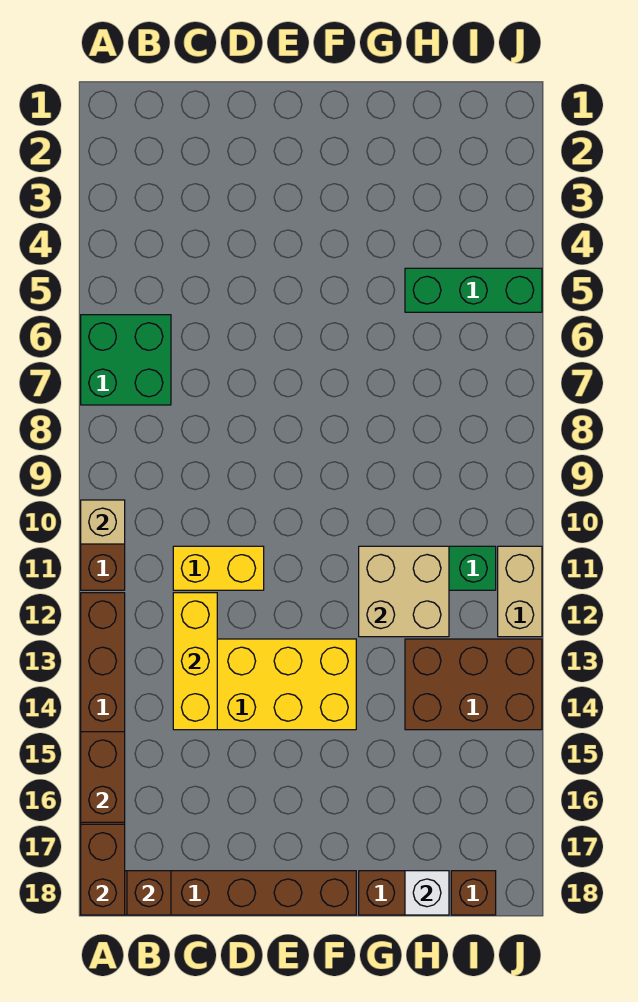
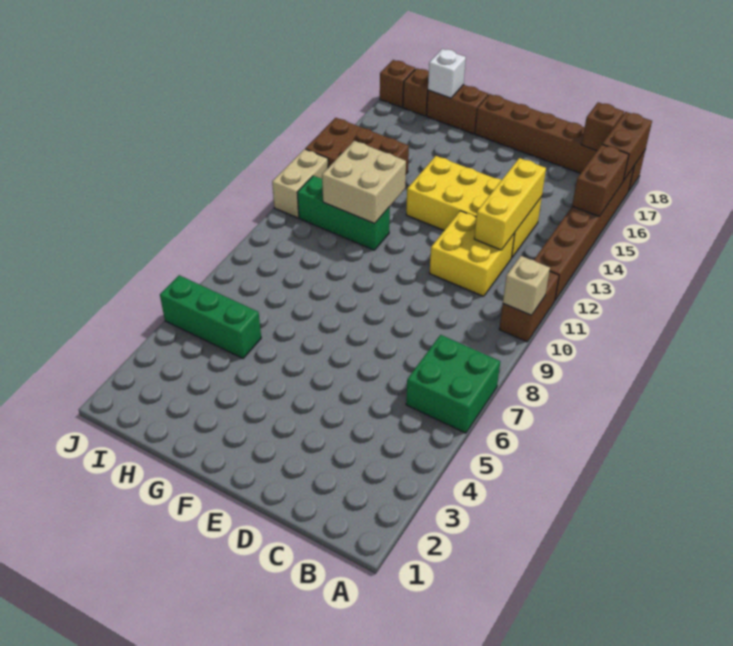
yellow brick C11:D11 level 1 -> yellow brick C11:D12 level 1
none -> brown brick J18 level 1

